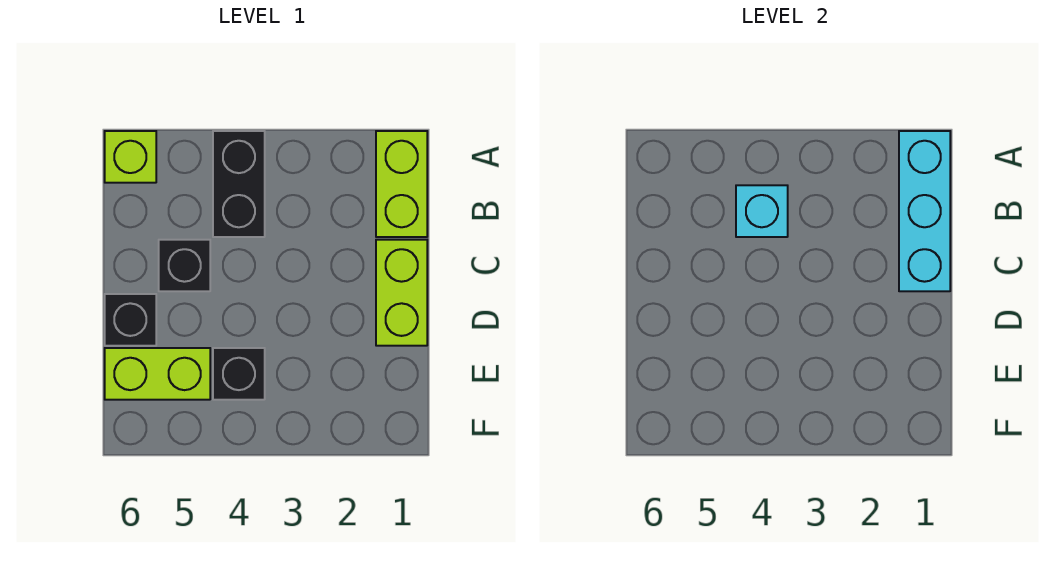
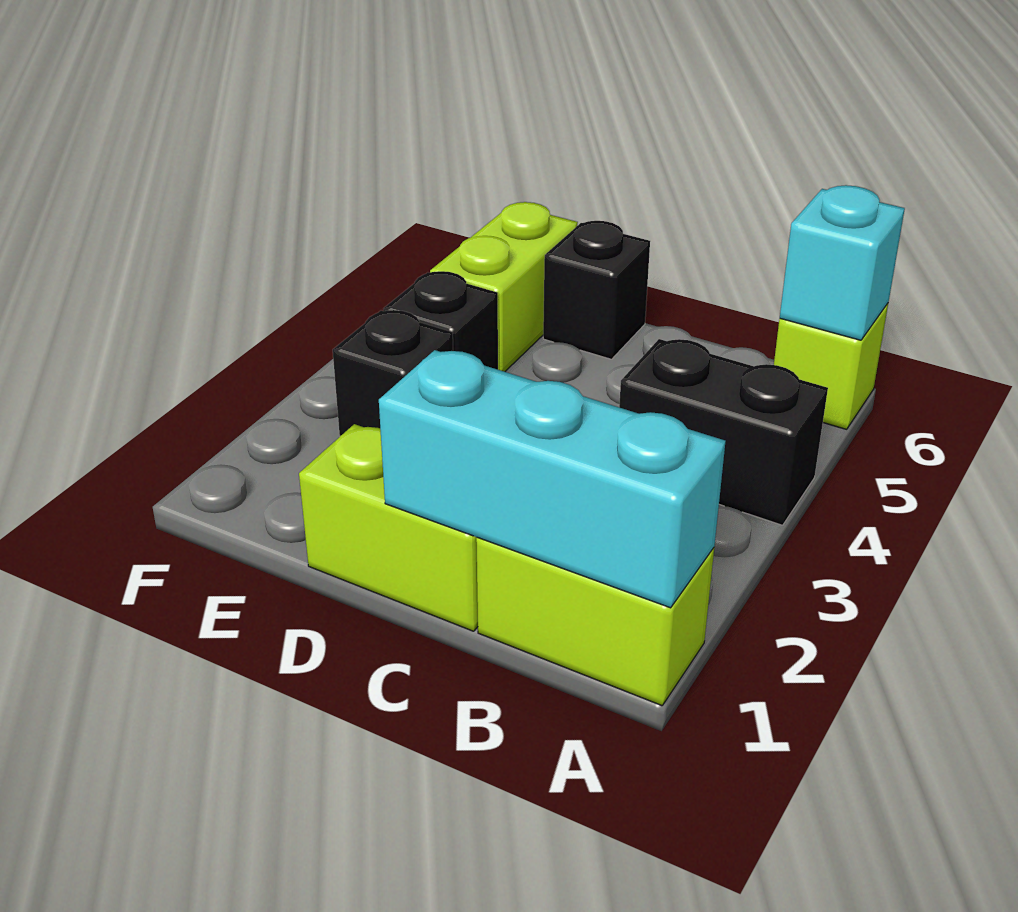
cyan brick B4 level 2 -> cyan brick A6 level 2
black brick C5 level 1 -> black brick E3 level 1

